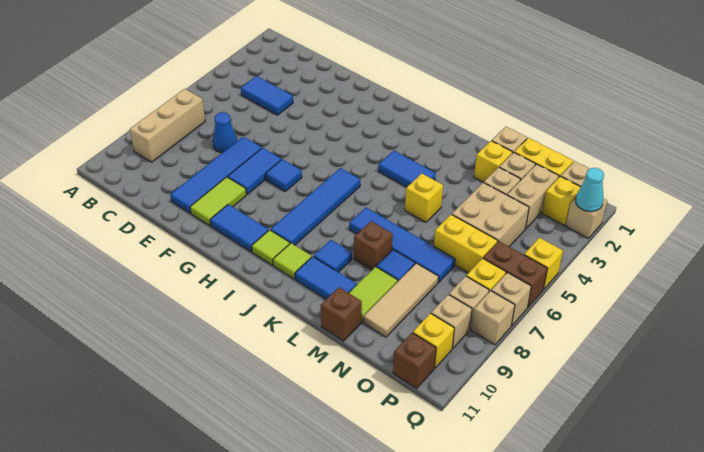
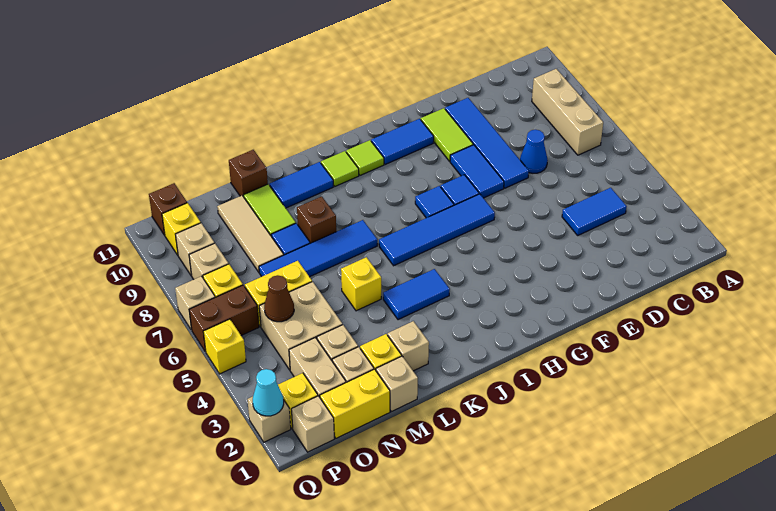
blue tile I6:I9 level 1 -> blue tile G6:J6 level 1
blue tile K9 level 1 -> blue tile H7 level 1
none -> brown cone O5 level 2
tan brick Q8 level 1 -> tan brick L2 level 1

